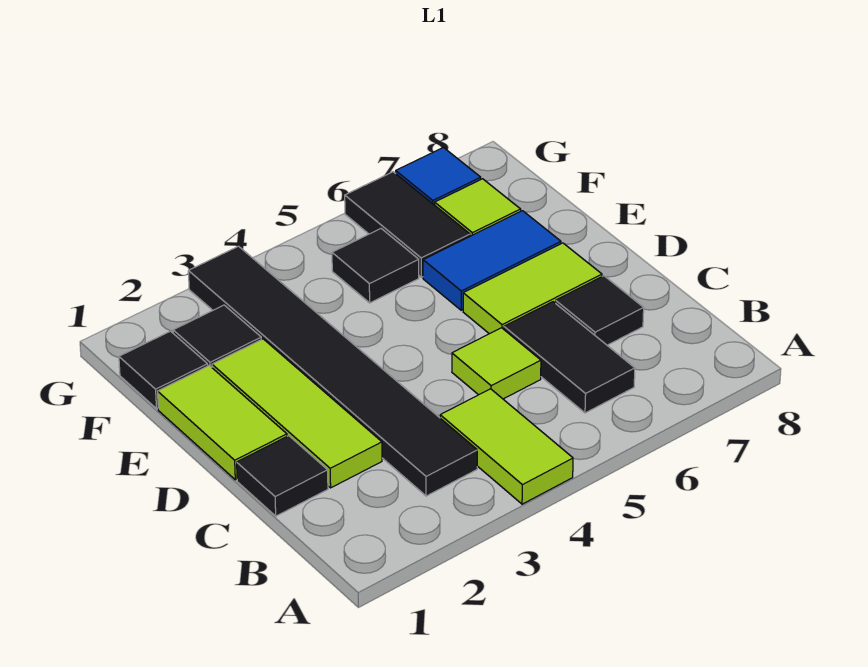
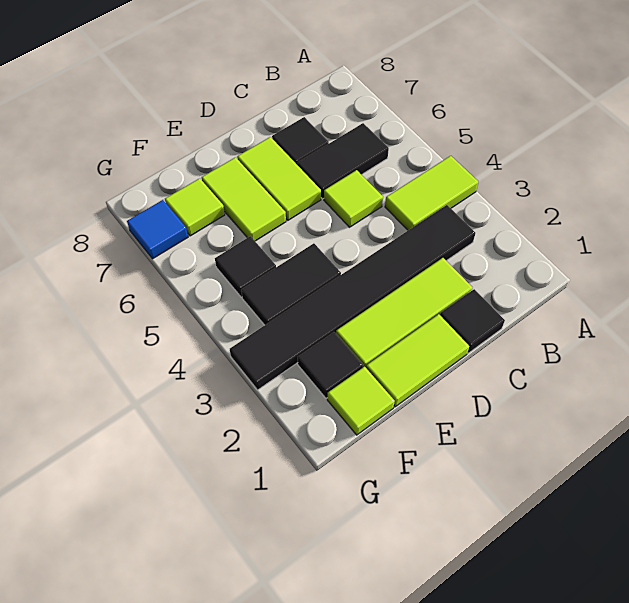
blue tile E6:E7 level 1 -> lime tile E6:E7 level 1
black tile F1 level 1 -> lime tile F1 level 1
black tile F6:G6 level 1 -> black tile E4:F4 level 1

